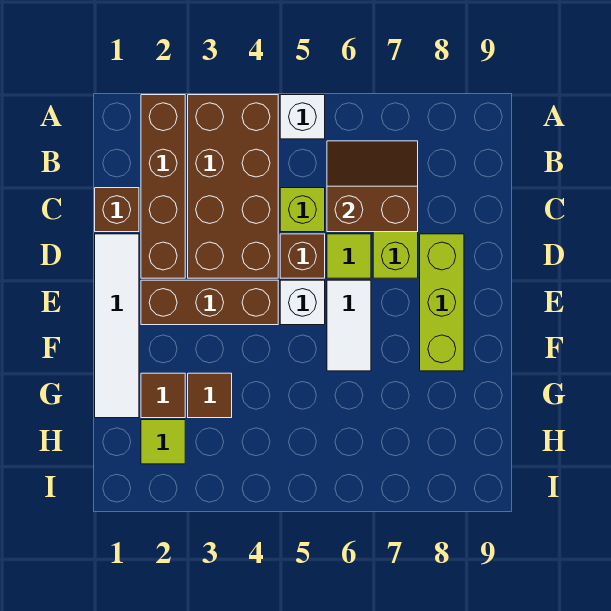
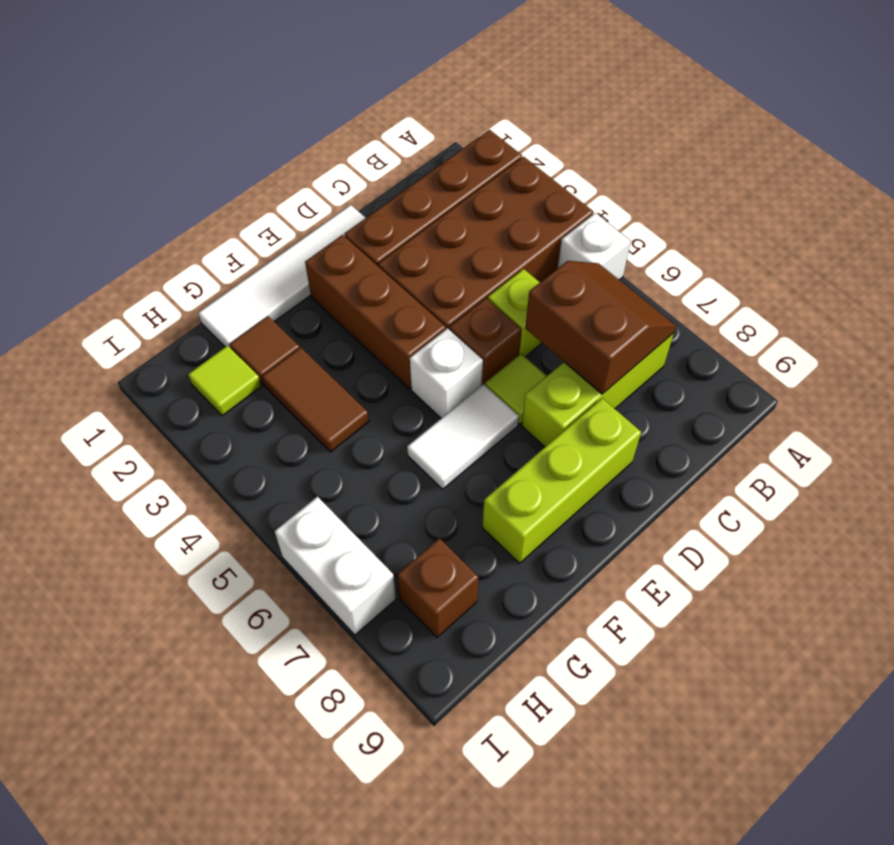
brown brick C1 level 1 -> brown brick H8 level 1
brown tile G3 level 1 -> brown tile G3:G4 level 1
none -> white brick I6:I7 level 1

